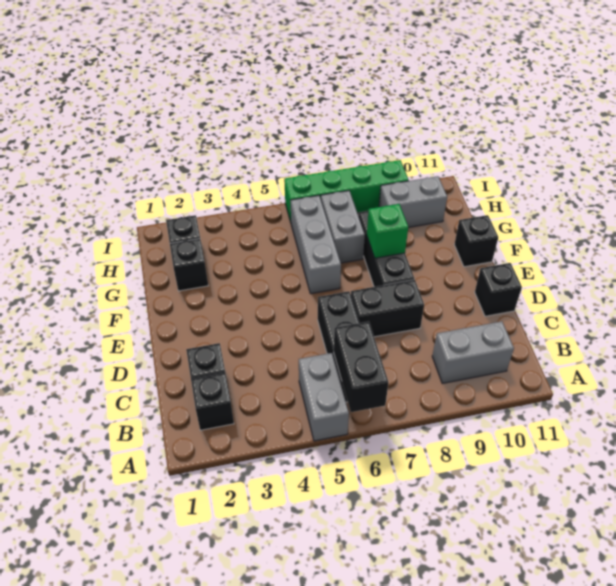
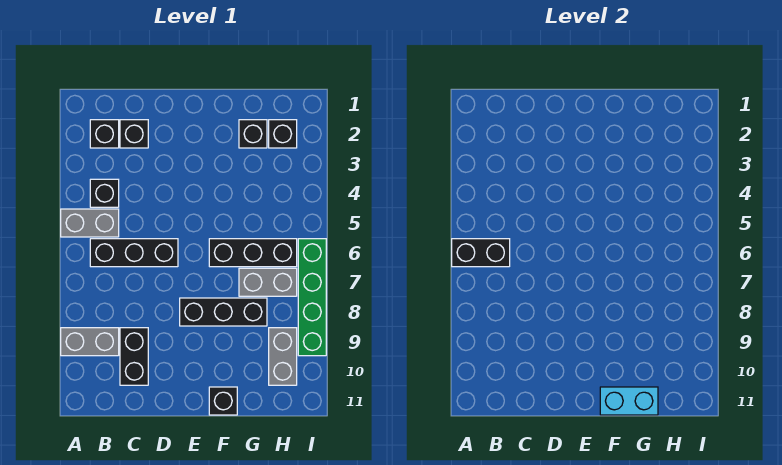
grey brick B9:B10 level 1 -> grey brick A9:B9 level 1
black brick D7:D8 level 1 -> black brick C9:C10 level 1
black brick D11 level 1 -> black brick B4 level 1
grey brick F6:H6 level 1 -> black brick F6:H6 level 1
green brick F8 level 2 -> none
none -> cyan brick F11:G11 level 2

